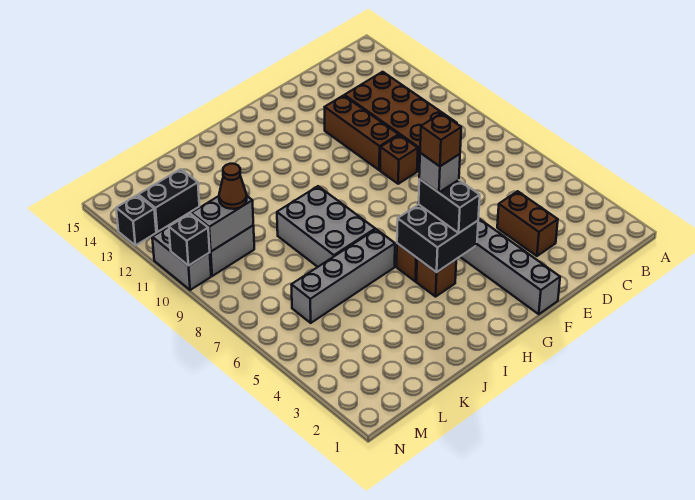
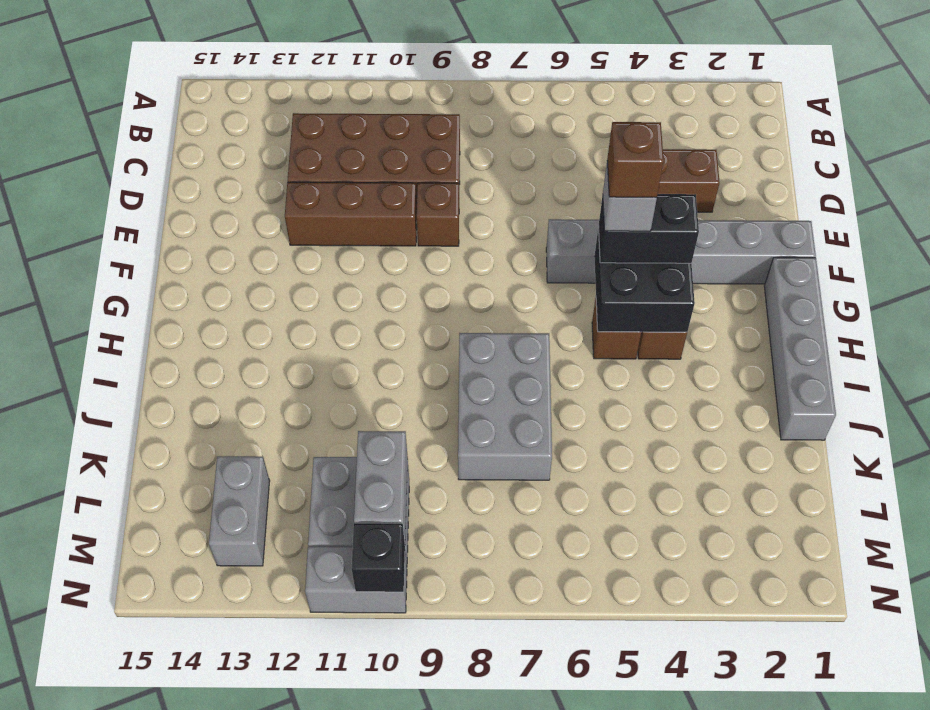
grey brick I6:L6 level 1 -> grey brick G1:J1 level 1
grey brick I7:J9 level 1 -> grey brick I7:K8 level 1
brown cone L10 level 3 -> none
black brick L13:M13 level 1 -> grey brick L13:M13 level 1
black brick N13 level 1 -> none

